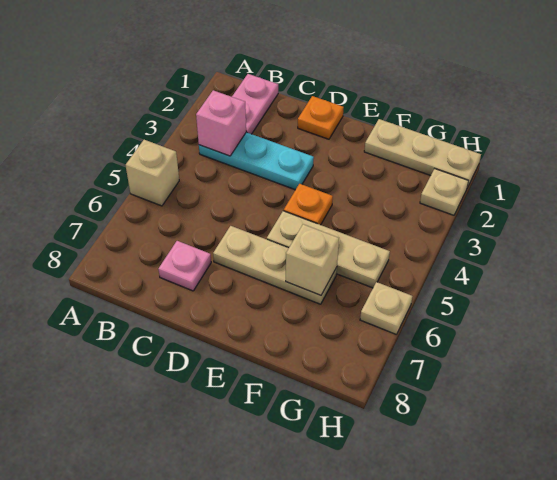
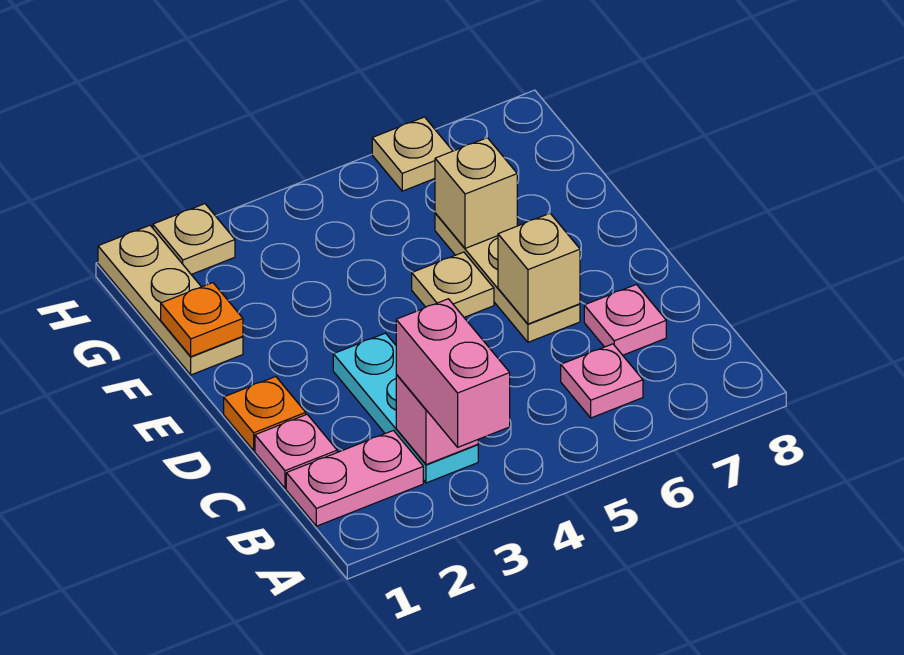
none -> pink brick A3:B3 level 3
tan brick A5 level 1 -> tan brick D6 level 2
none -> pink plate B6 level 1
none -> pink plate C1 level 1
orange plate E4 level 1 -> orange plate F1 level 2
tan plate E5:G5 level 1 -> tan plate E5 level 1

